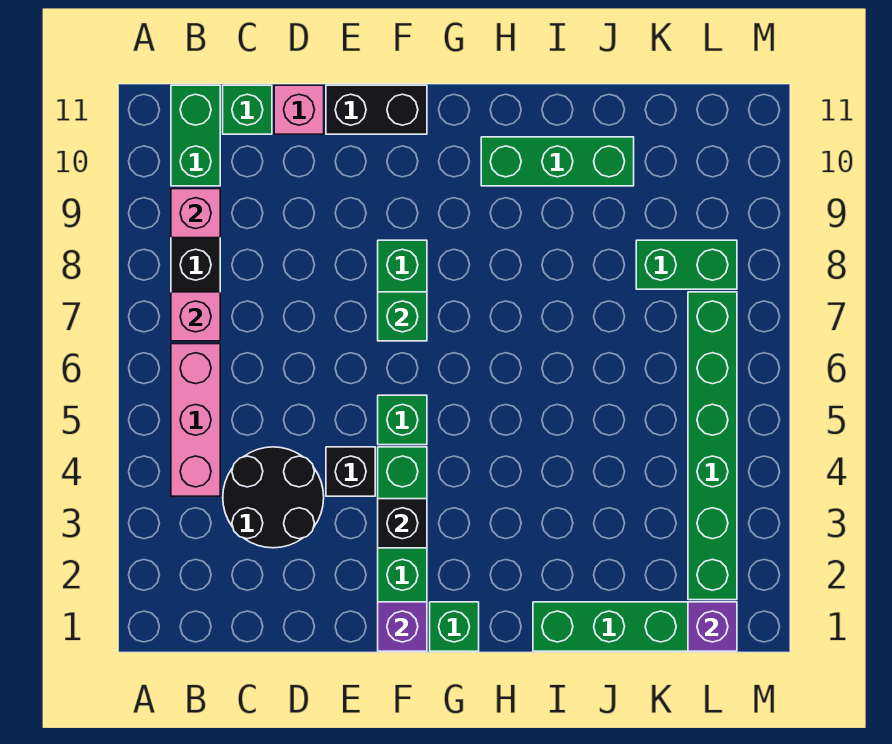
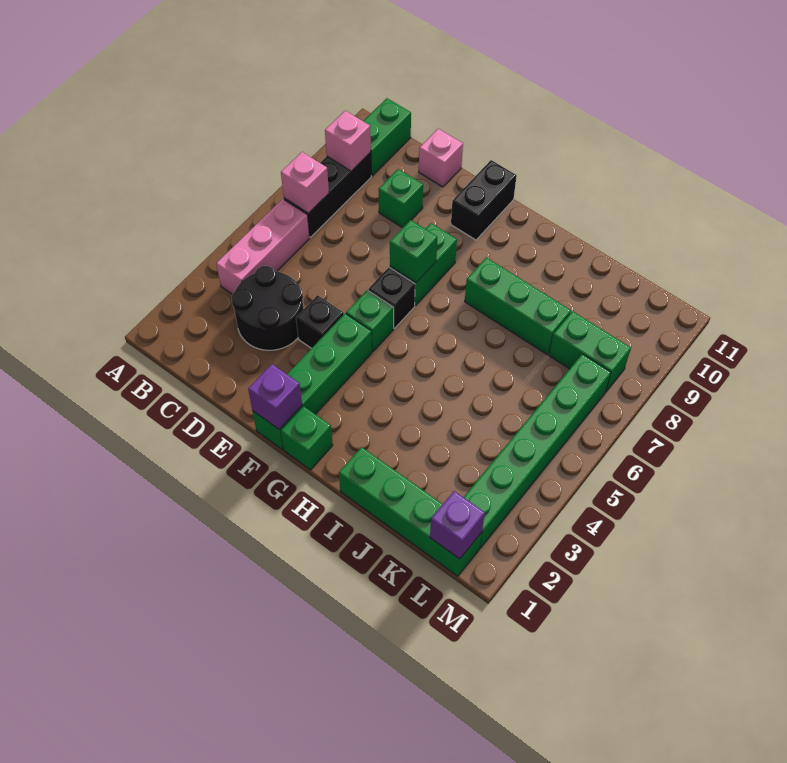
green brick C11 level 1 -> green brick D9 level 1
black brick E11:F11 level 1 -> black brick F10:F11 level 1
black brick F3 level 2 -> black brick F6 level 1
green brick H10:J10 level 1 -> green brick H8:J8 level 1

